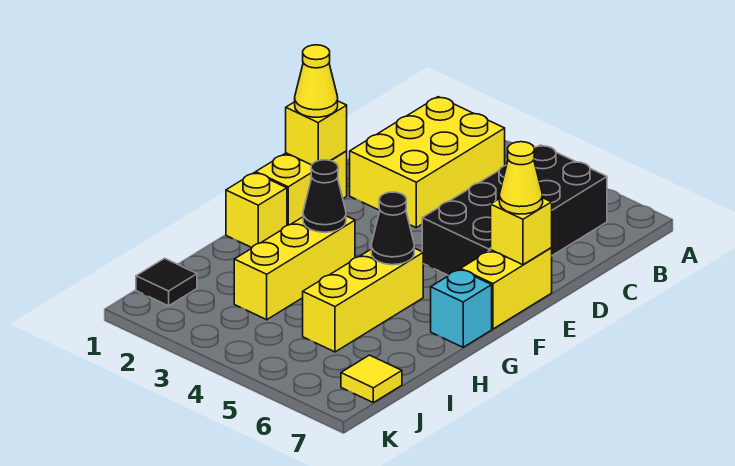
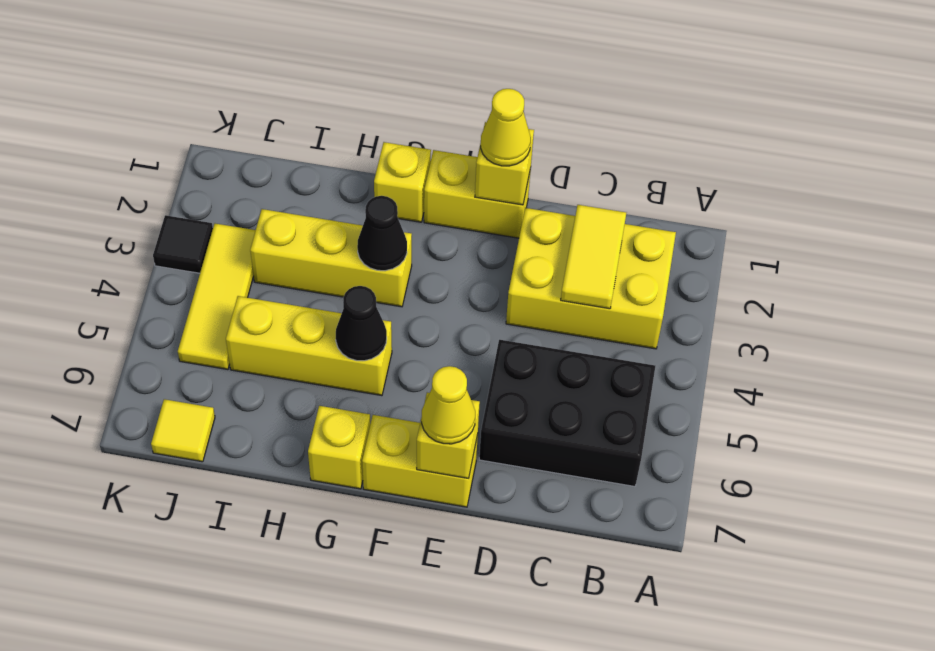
black brick B5:E6 level 1 -> black brick B5:D6 level 1
none -> yellow tile C2:C3 level 2
cyan brick G7 level 1 -> yellow brick G7 level 1
black tile J1 level 1 -> black tile K3 level 1
none -> yellow tile J3:J5 level 1

